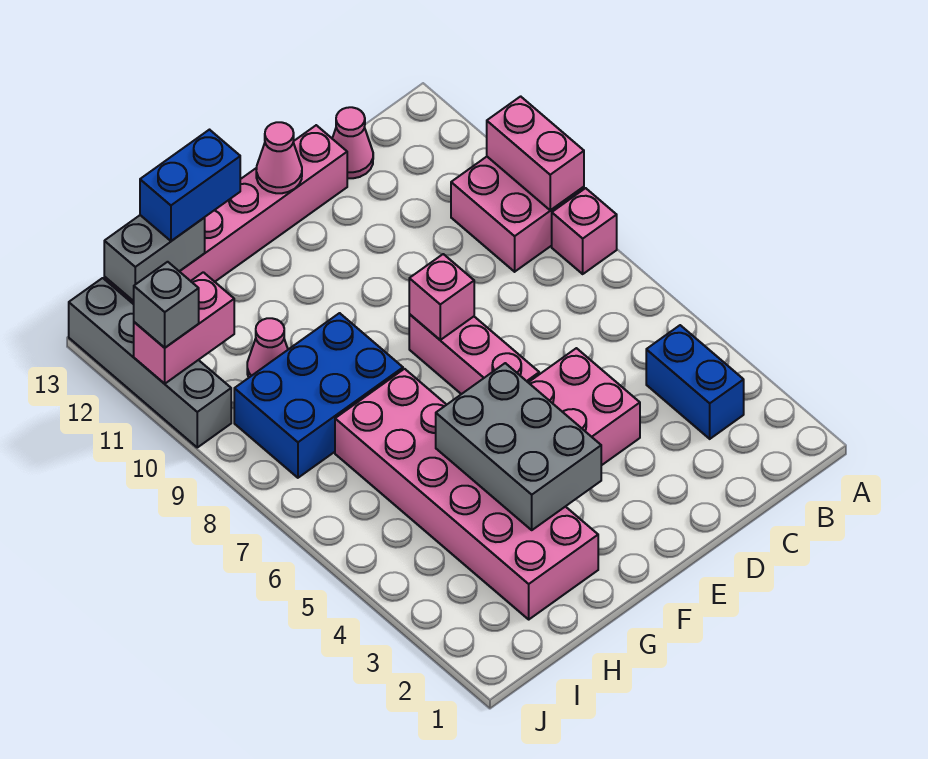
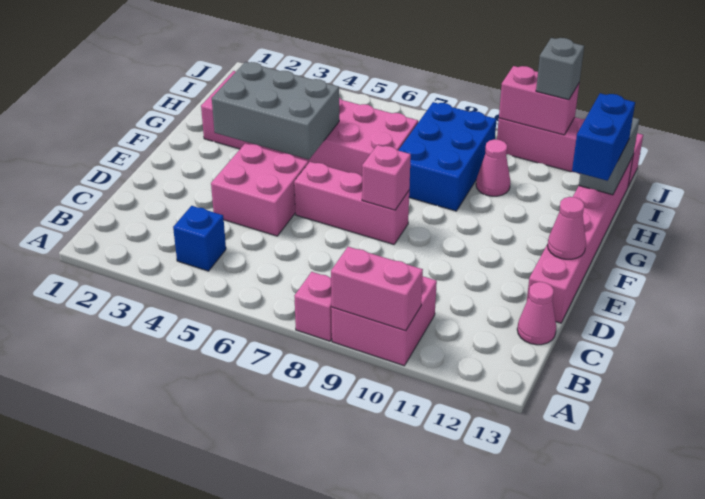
blue brick B3:B4 level 1 -> blue brick B4 level 1
pink brick I11:J11 level 2 -> pink brick J10:J11 level 2
grey brick J10:J13 level 1 -> pink brick J10:J13 level 1

